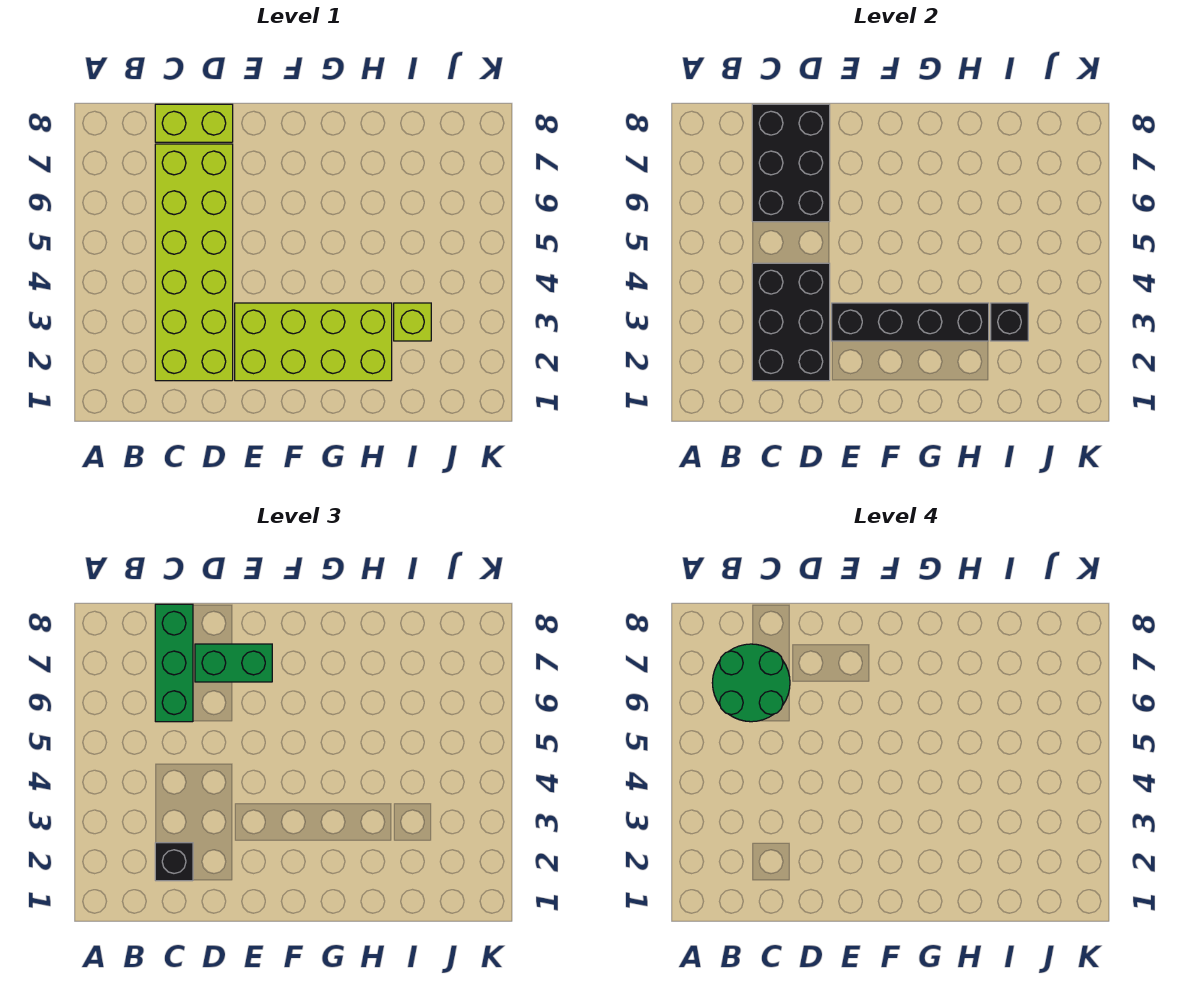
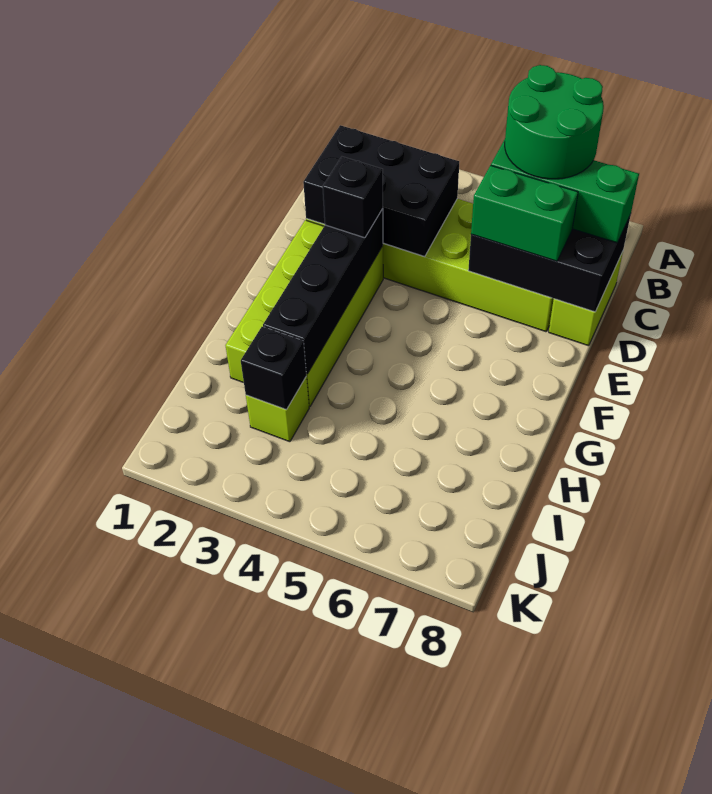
black brick C2 level 3 -> black brick E3 level 3
green brick D7:E7 level 3 -> green brick D6:D7 level 3

